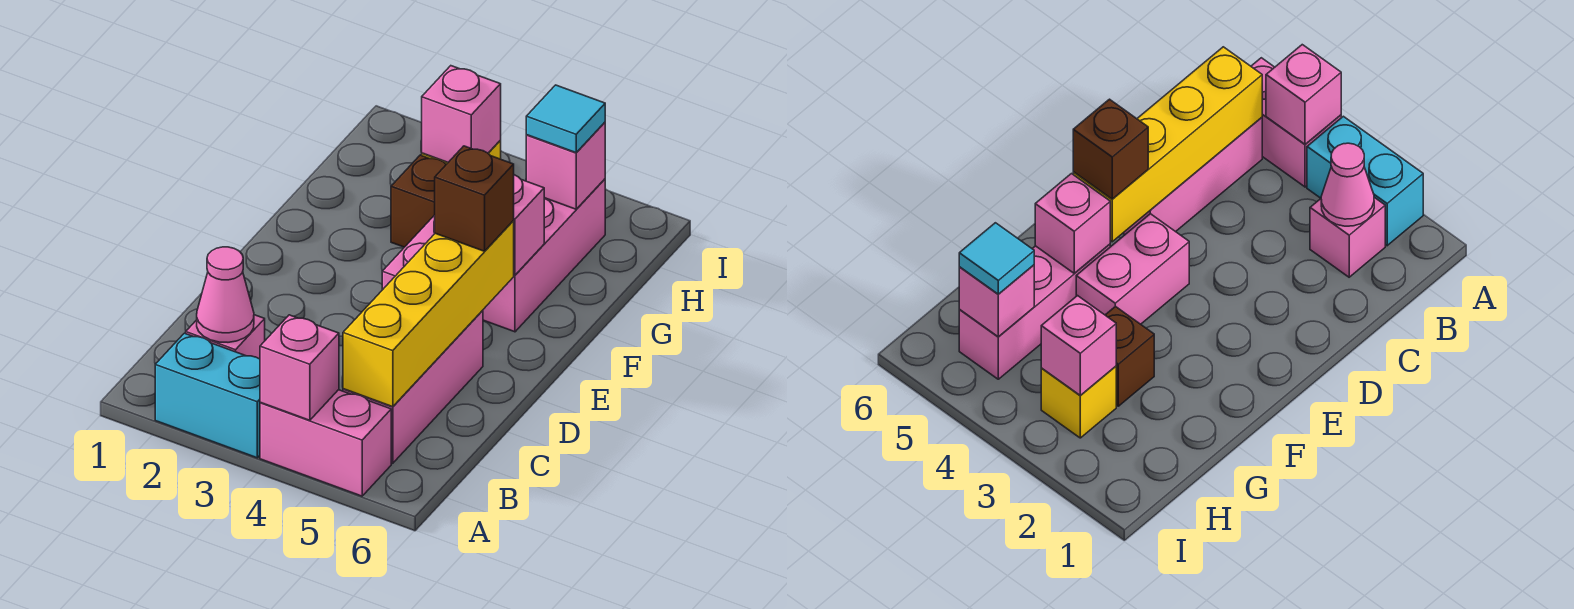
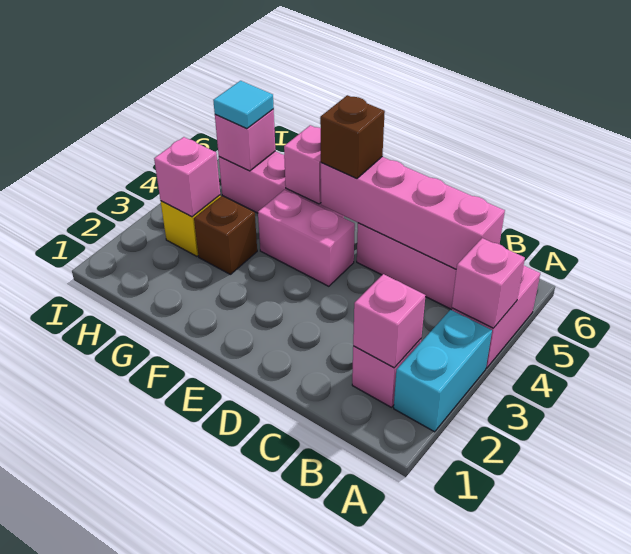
pink cone B2 level 2 -> pink brick B2 level 2
yellow brick B5:E5 level 2 -> pink brick B5:E5 level 2

